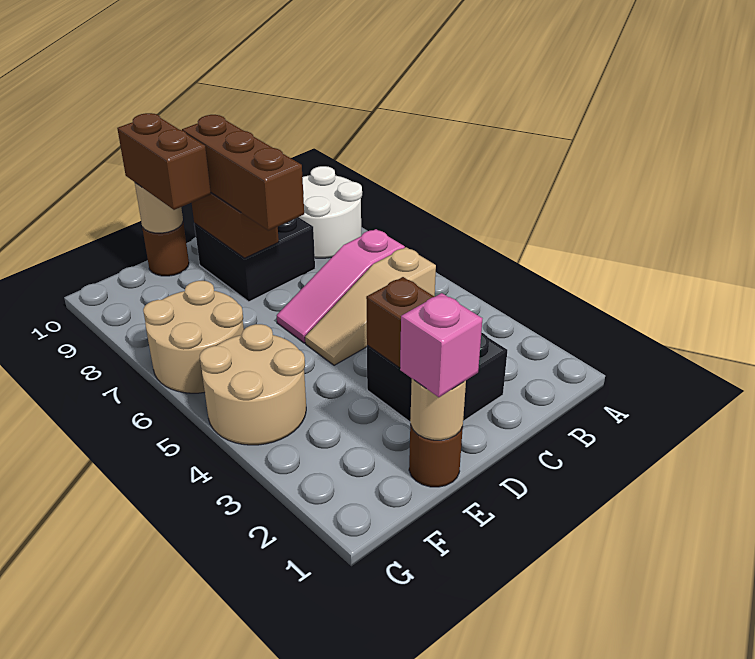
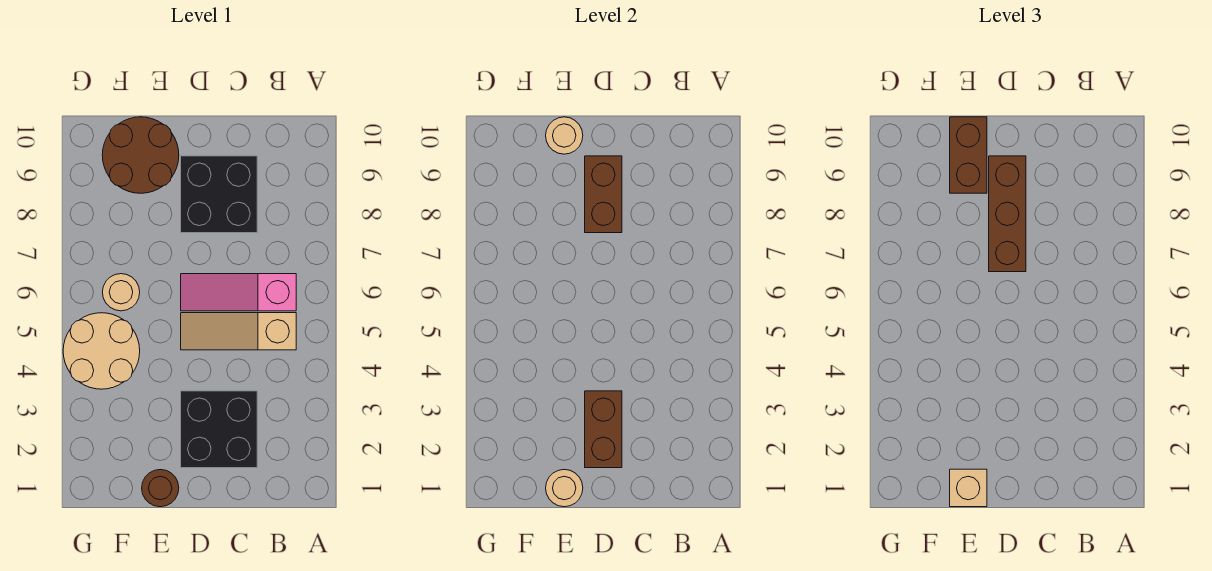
white round brick A8:B9 level 1 -> none
pink brick E1 level 3 -> tan brick E1 level 3
brown round brick E10 level 1 -> brown round brick E9:F10 level 1
tan round brick F6:G7 level 1 -> tan round brick F6 level 1

